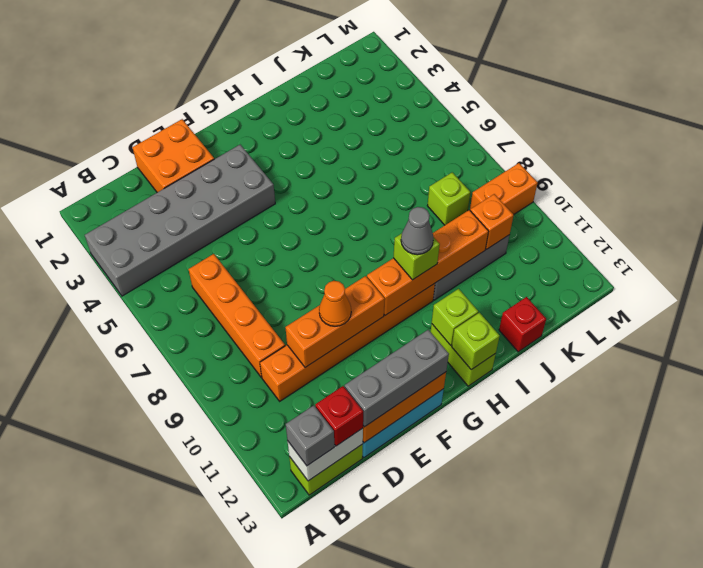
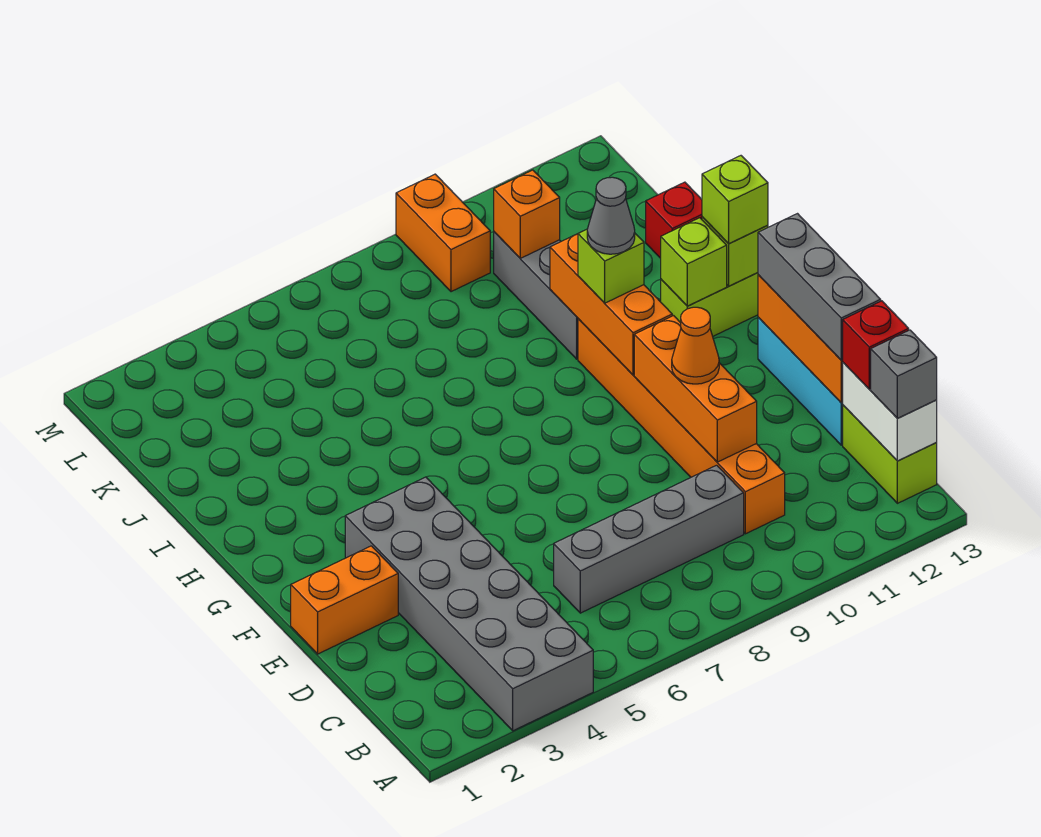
orange brick C6:C9 level 1 -> grey brick C6:C9 level 1
orange brick D1:E2 level 1 -> orange brick E1:E2 level 1
orange brick G10:J10 level 2 -> orange brick G10:I10 level 2
lime brick K8 level 1 -> lime brick H13 level 3

